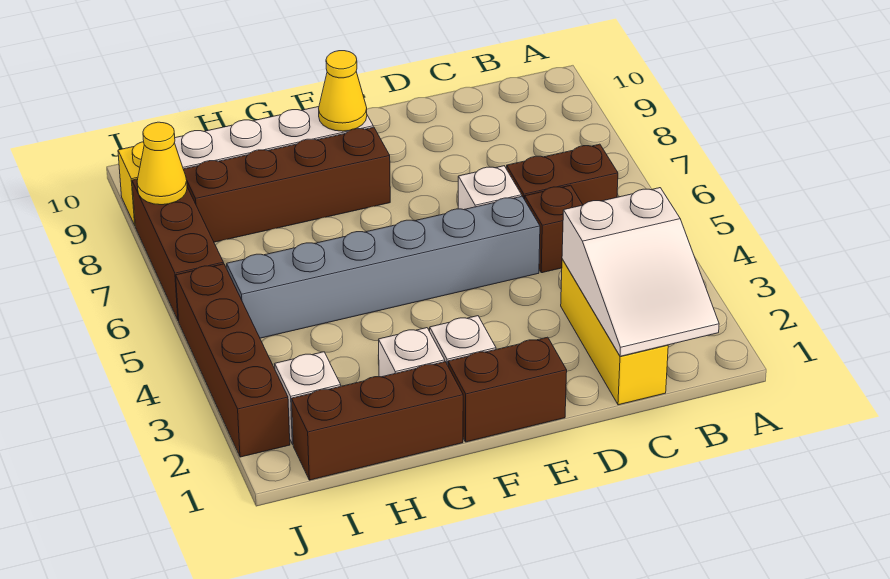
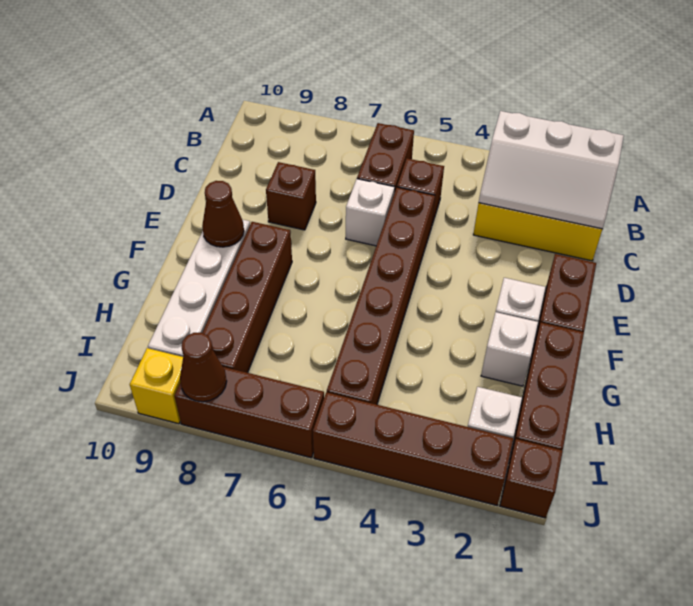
white slope B1:C3 level 2 top 3 -> white slope B1:C3 level 2 top B
grey brick D5:I5 level 1 -> brown brick D5:I5 level 1
none -> brown brick D8 level 1
yellow cone F9 level 2 -> brown cone F9 level 2
none -> brown brick J1 level 1
yellow cone J8 level 2 -> brown cone J8 level 2

